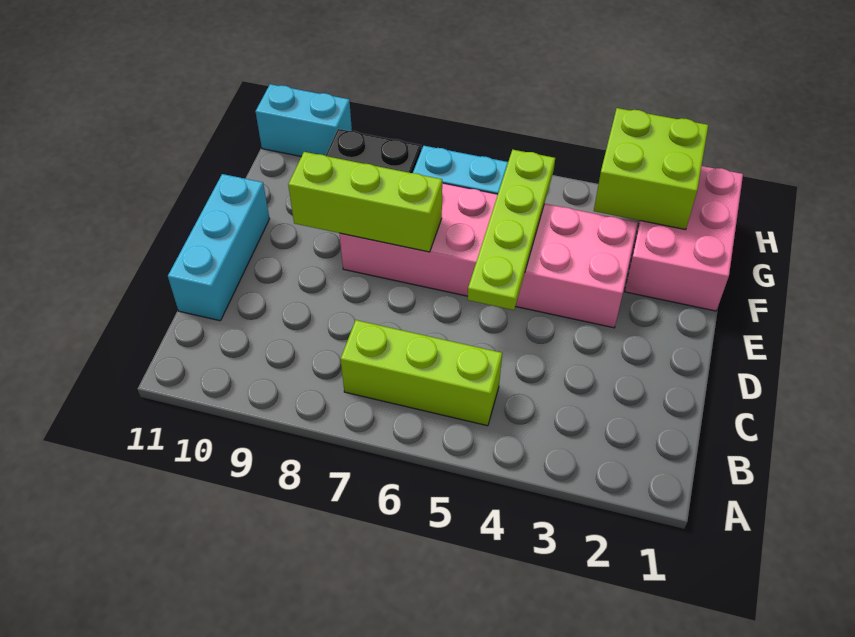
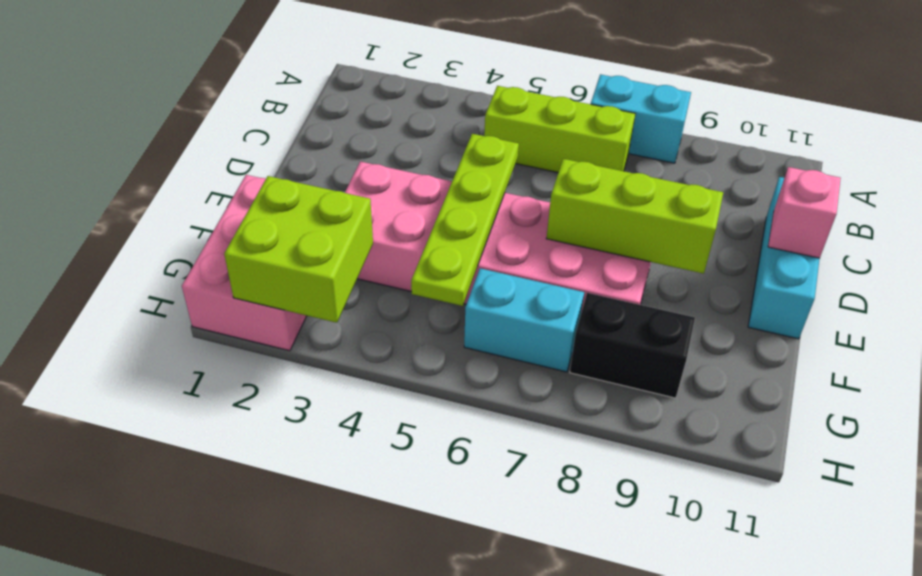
none -> pink brick D11 level 2
cyan brick H10:H11 level 1 -> cyan brick A7:A8 level 1

